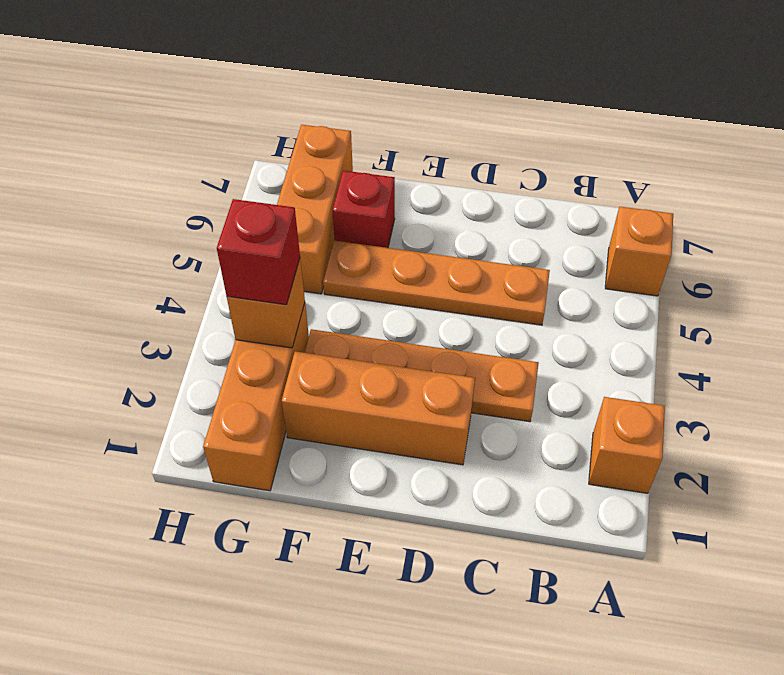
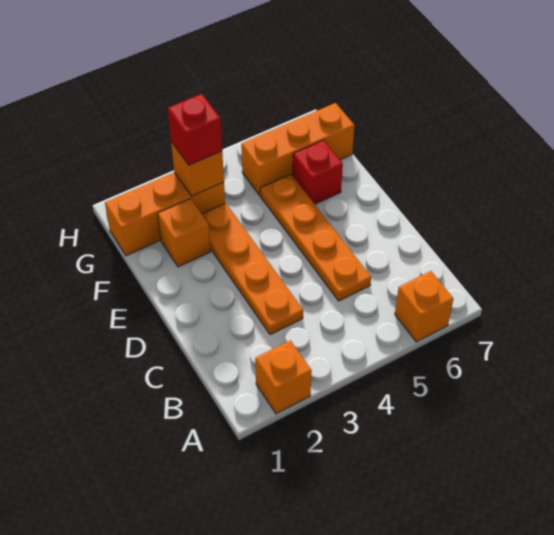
orange brick D2:F2 level 1 -> orange brick F2 level 1

